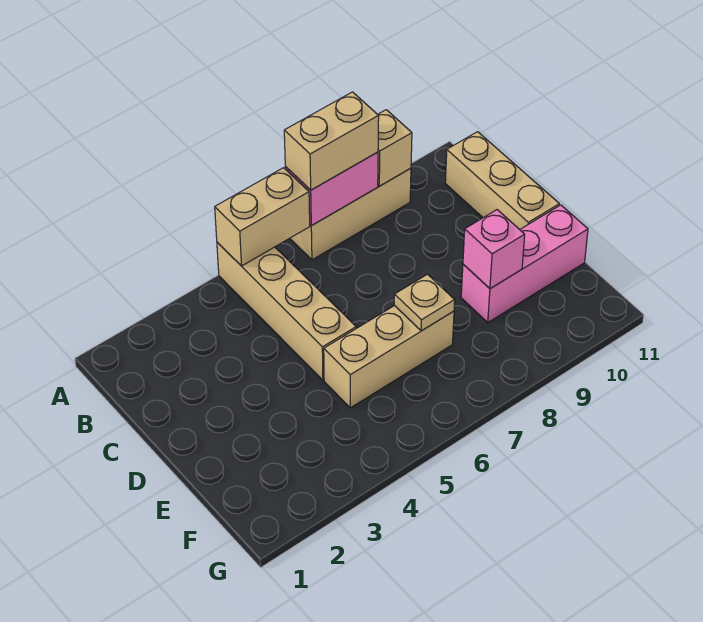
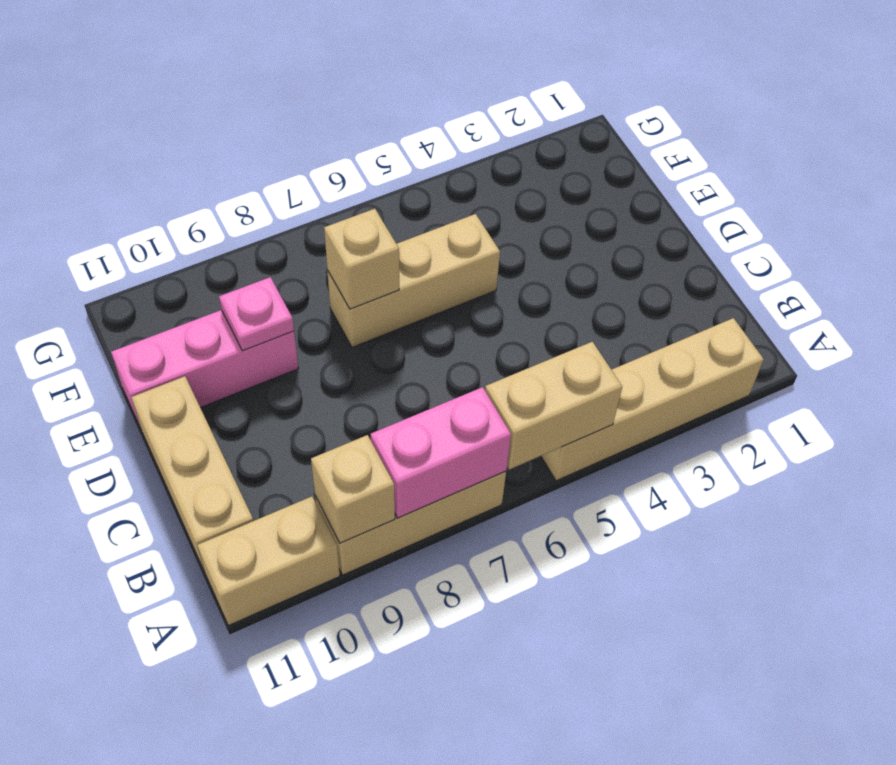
tan brick A5:D5 level 1 -> tan brick A2:A5 level 1
tan brick A7:A8 level 3 -> tan brick A10:A11 level 1
tan plate E7 level 2 -> tan brick E7 level 2
pink brick E9 level 2 -> pink plate E9 level 2

